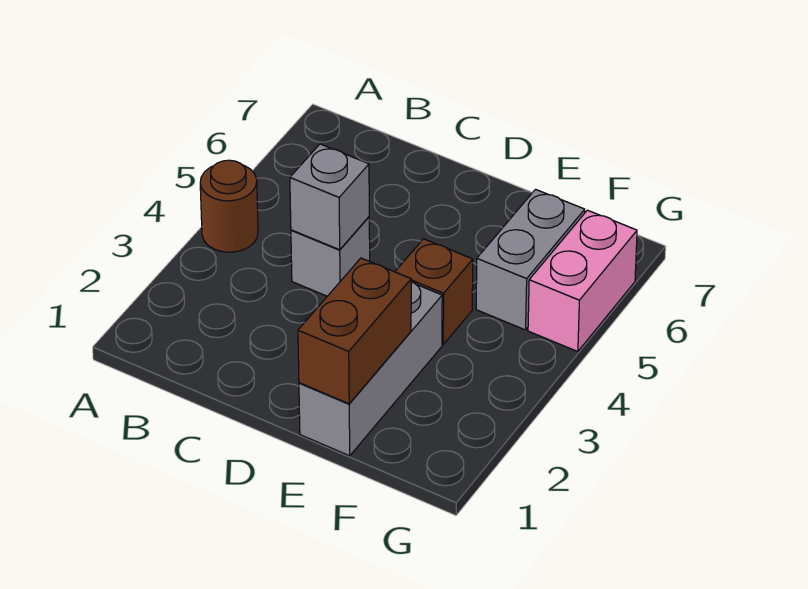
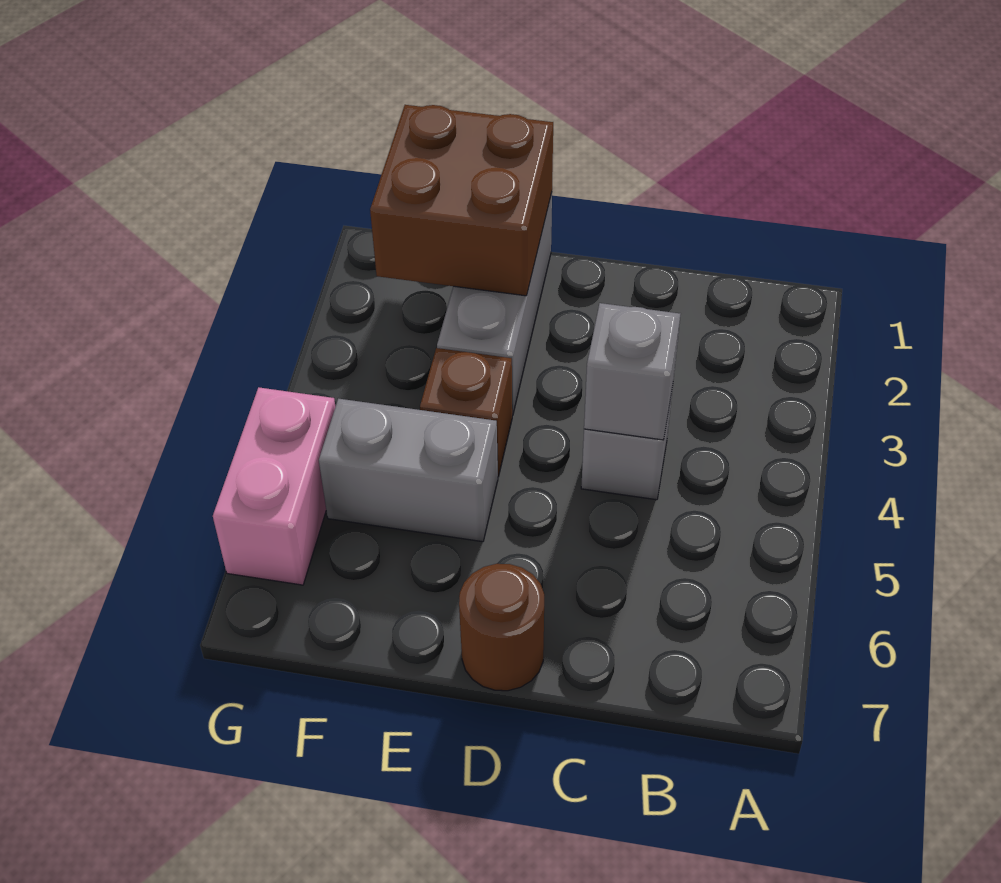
brown round brick A4 level 1 -> brown round brick D7 level 1
brown brick E1:E2 level 2 -> brown brick E1:F2 level 2
grey brick F5:F6 level 1 -> grey brick E5:F5 level 1

